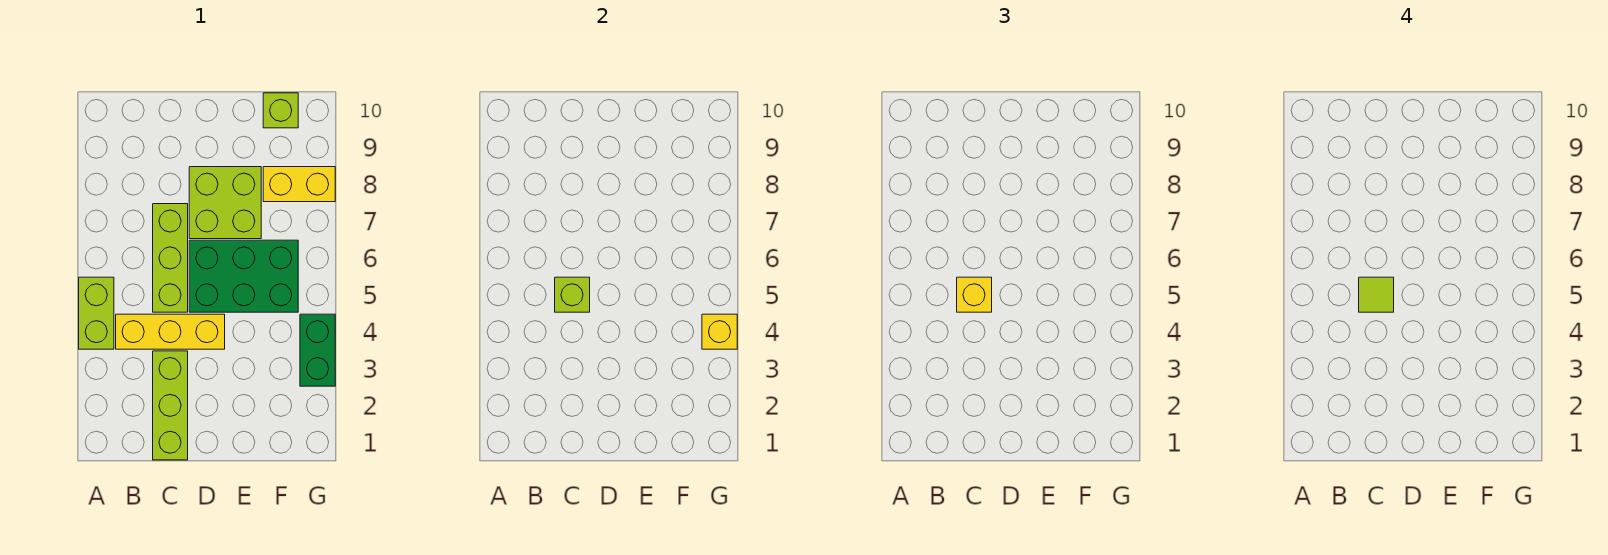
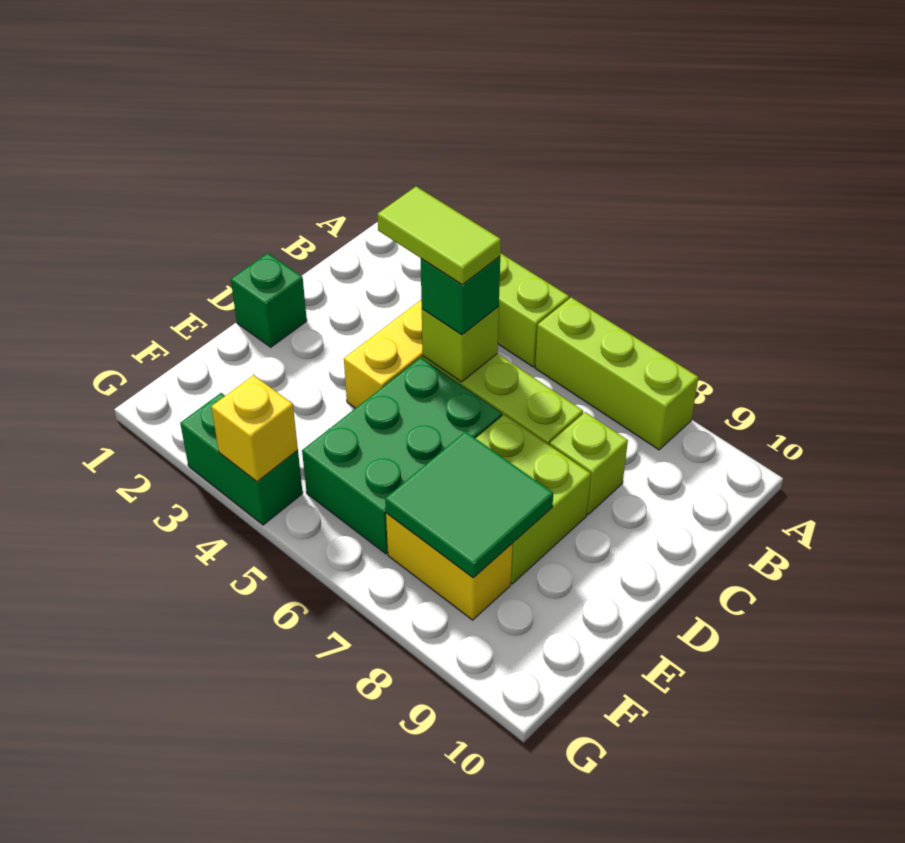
lime brick C1:C3 level 1 -> lime brick A6:A8 level 1
yellow brick C5 level 3 -> green brick C5 level 3
lime tile C5 level 4 -> lime tile C4:C5 level 4
none -> green brick D1 level 1
none -> green tile E7:F8 level 2
yellow brick F8:G8 level 1 -> yellow brick F7:F8 level 1
lime brick F10 level 1 -> lime brick C8 level 1

